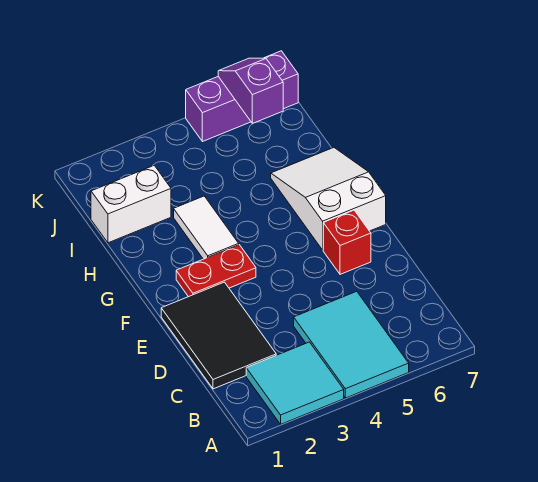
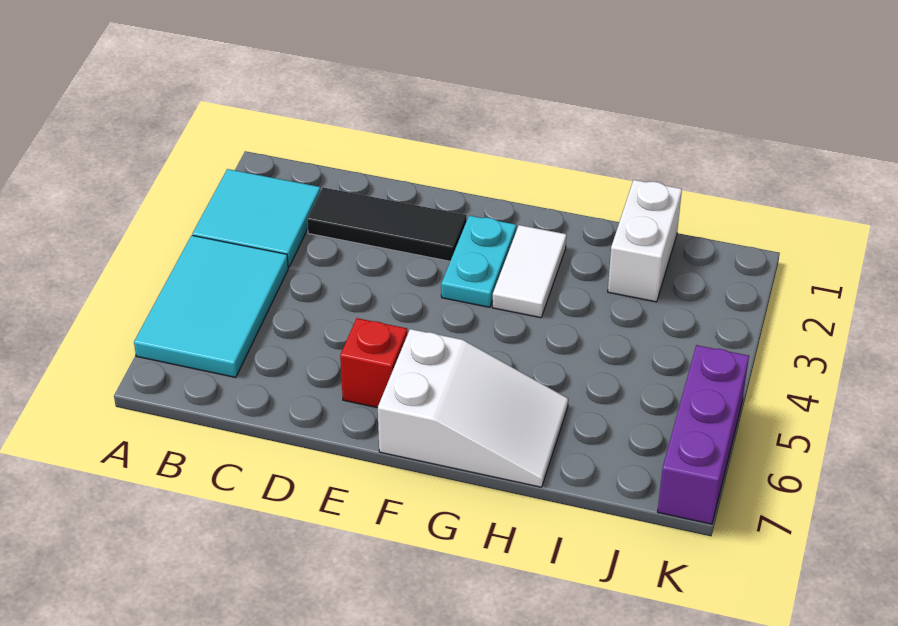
cyan tile A4:C5 level 1 -> cyan tile A4:B6 level 1
black tile C1:E2 level 1 -> black tile C2:E2 level 1
red plate F2:F3 level 1 -> cyan plate F2:F3 level 1
white tile G3:H3 level 1 -> white tile G2:G3 level 1
purple slope J6:K6 level 2 top J -> none

